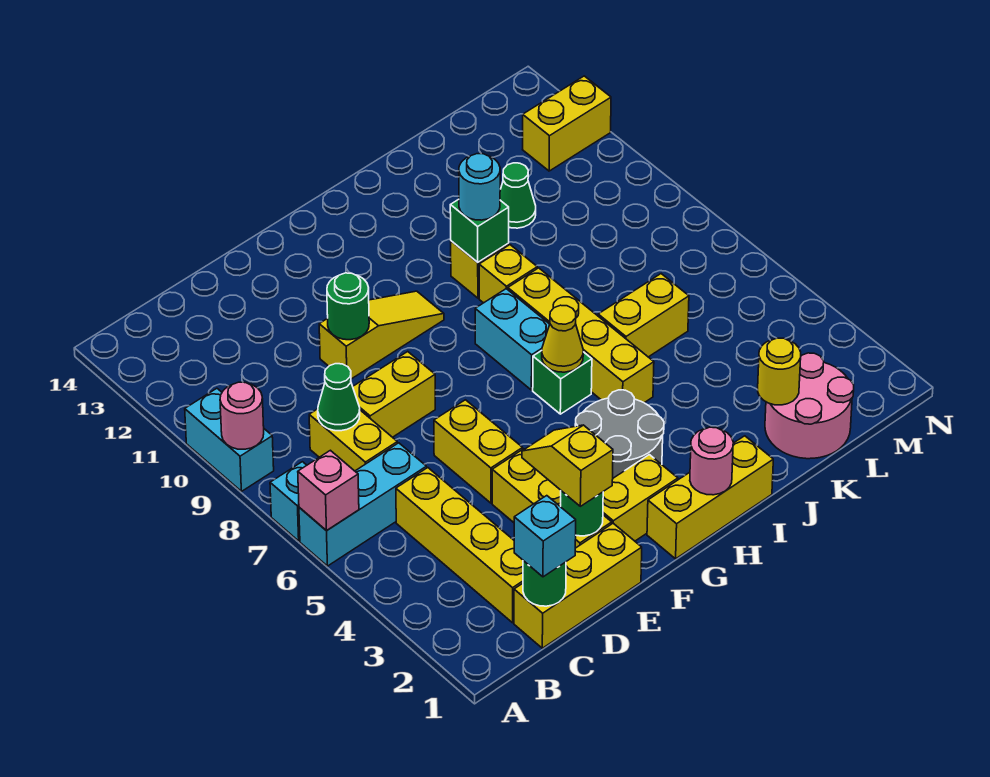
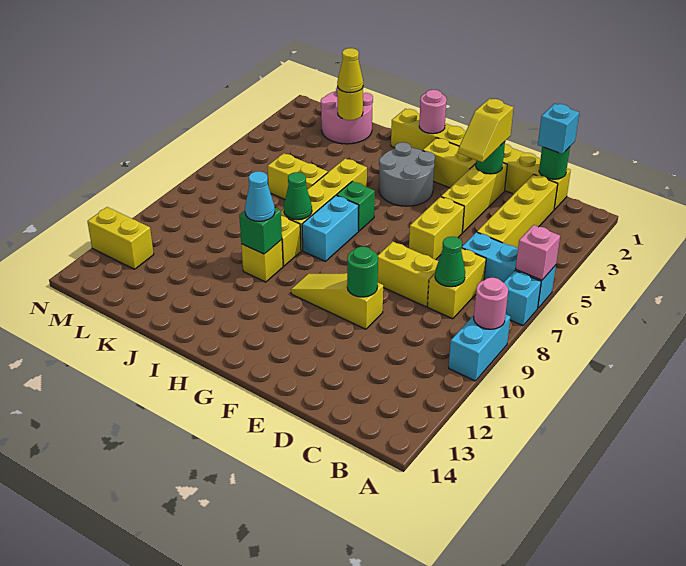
yellow cone H6 level 2 -> yellow cone K2 level 3
cyan round brick I10 level 3 -> cyan cone I10 level 3
green cone K11 level 1 -> green cone I8 level 2

